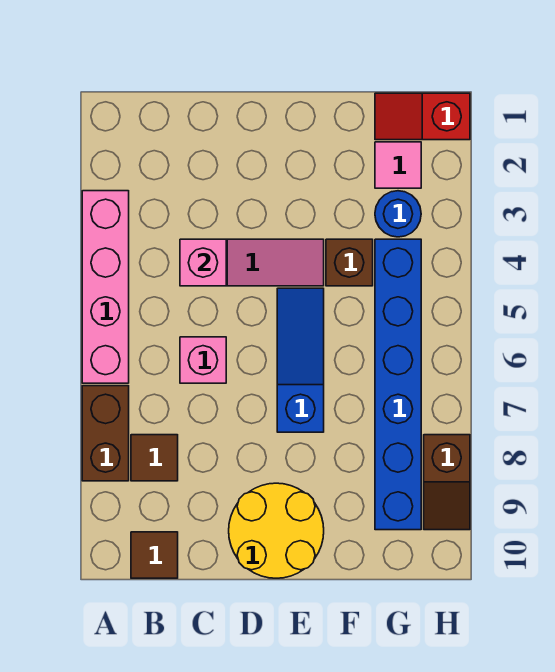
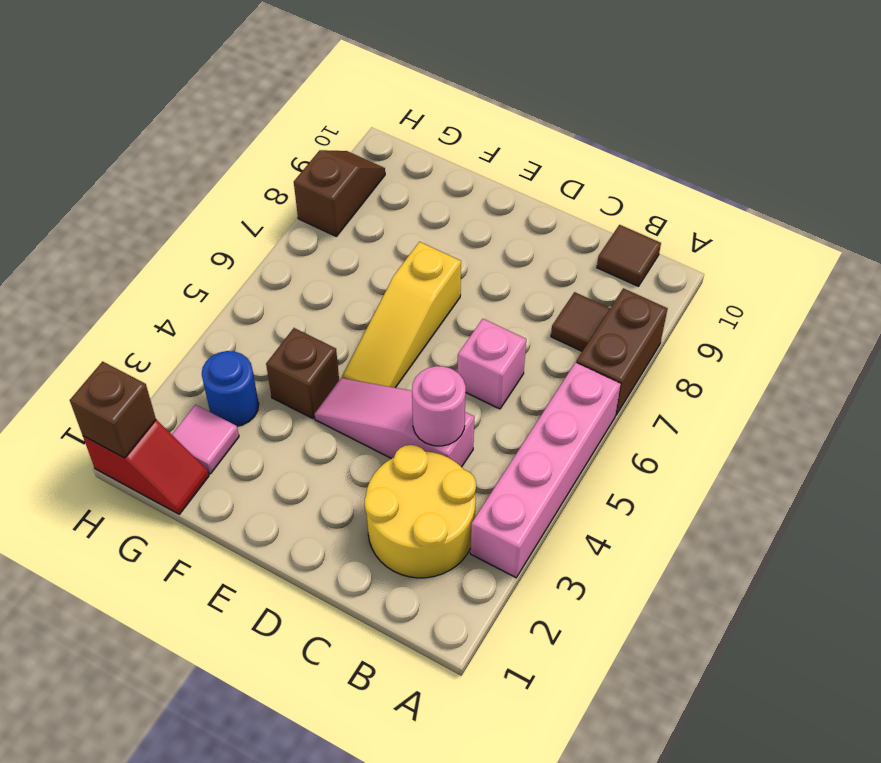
pink brick C4 level 2 -> pink round brick C4 level 2
yellow round brick D9:E10 level 1 -> yellow round brick B2:C3 level 1
blue slope E5:E7 level 1 top 7 -> yellow slope E5:E7 level 1 top 7
blue brick G4:G9 level 1 -> none
none -> brown brick H1 level 2

